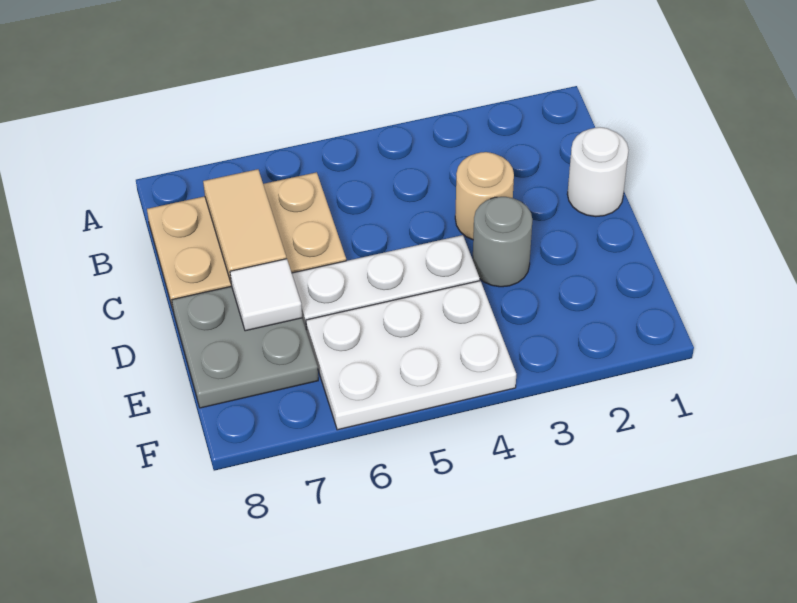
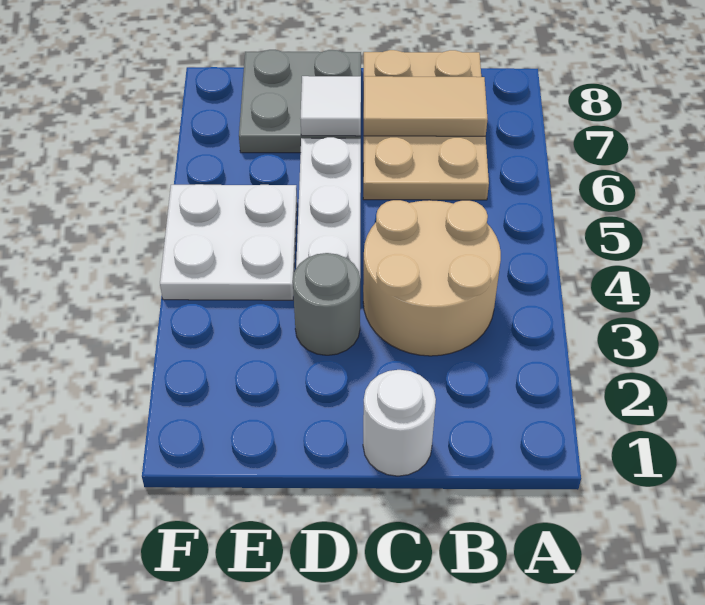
tan round brick C3 level 1 -> tan round brick B3:C4 level 1
white plate E4:F6 level 1 -> white plate E4:F5 level 1

